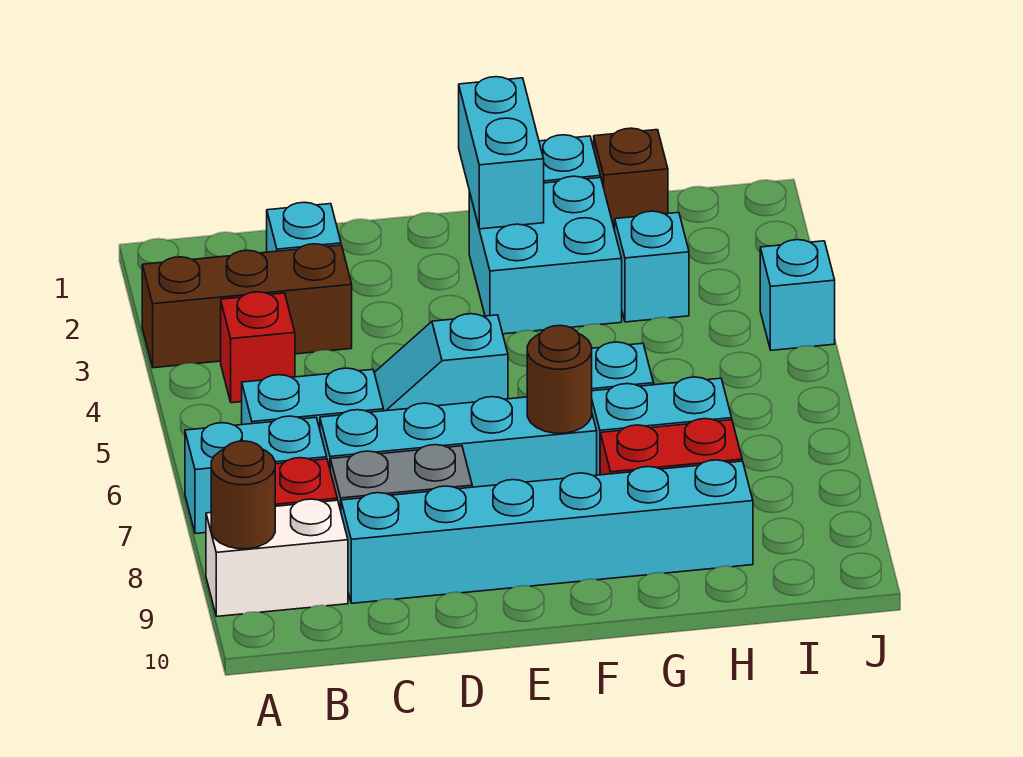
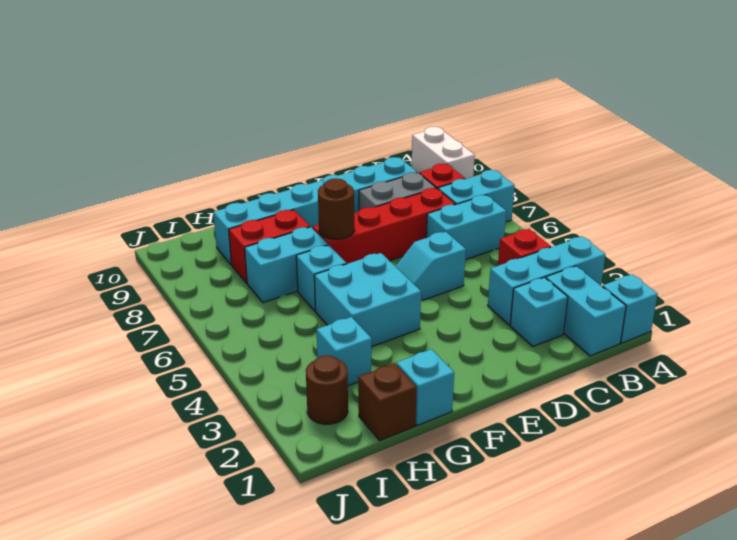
brown brick A3:C3 level 1 -> cyan brick A3:C3 level 1
white brick A9:B9 level 1 -> white brick A9:A10 level 1
brown round brick A9 level 2 -> brown round brick I2 level 1
cyan brick C7:F7 level 1 -> red brick C7:F7 level 1
cyan slope D5:E5 level 1 top E -> cyan slope D5:E5 level 1 top D
cyan brick F1:F2 level 2 -> cyan brick B1:B2 level 1
cyan brick F2:G3 level 1 -> cyan brick F4:G5 level 1
cyan brick J4 level 1 -> cyan brick A1 level 1

